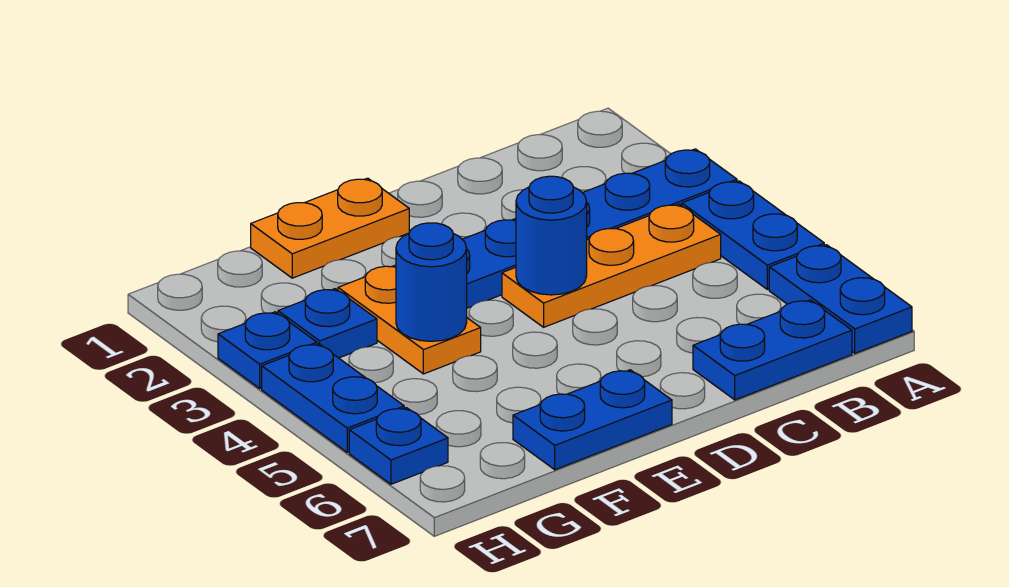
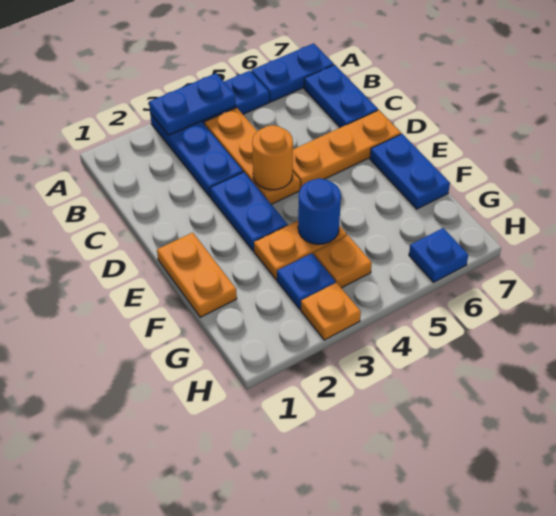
blue round brick D4 level 2 -> orange round brick D4 level 2
none -> orange plate D5:D7 level 1
none -> orange plate G4 level 1
blue plate H3 level 1 -> orange plate H3 level 1
blue plate H4:H5 level 1 -> blue plate A3:A4 level 2

